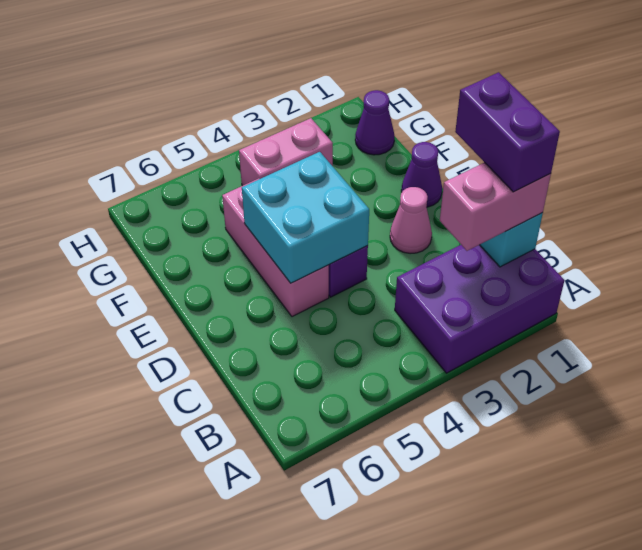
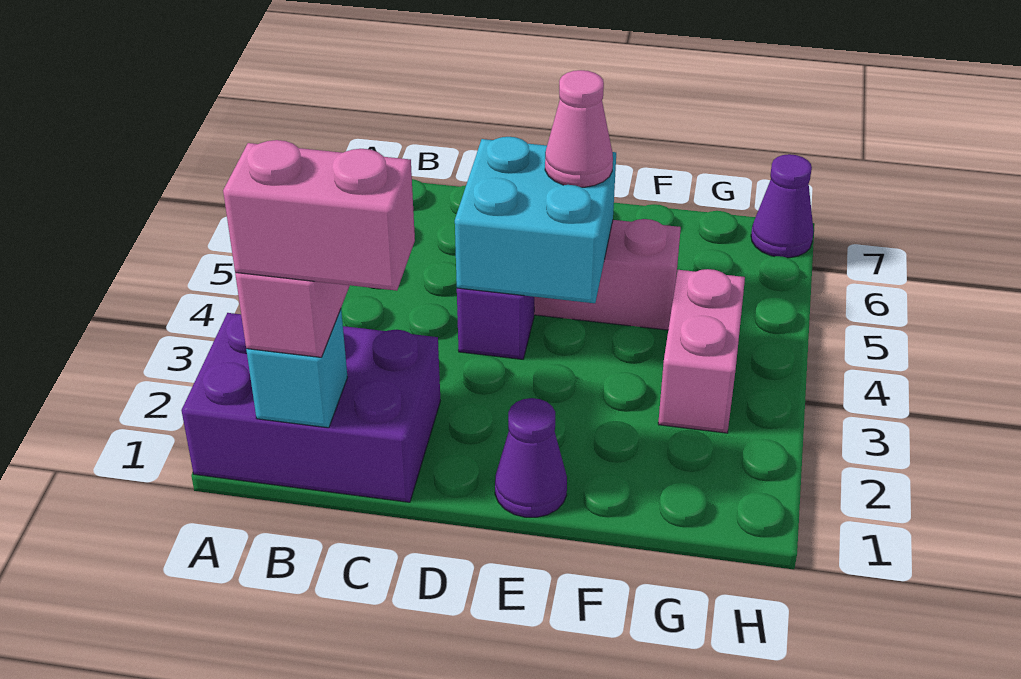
purple brick A1:B3 level 1 -> purple brick A1:C2 level 1
purple brick B1:C1 level 4 -> pink brick B1:C1 level 4
pink cone D2 level 1 -> pink cone E5 level 3
purple cone G1 level 1 -> purple cone H7 level 1

